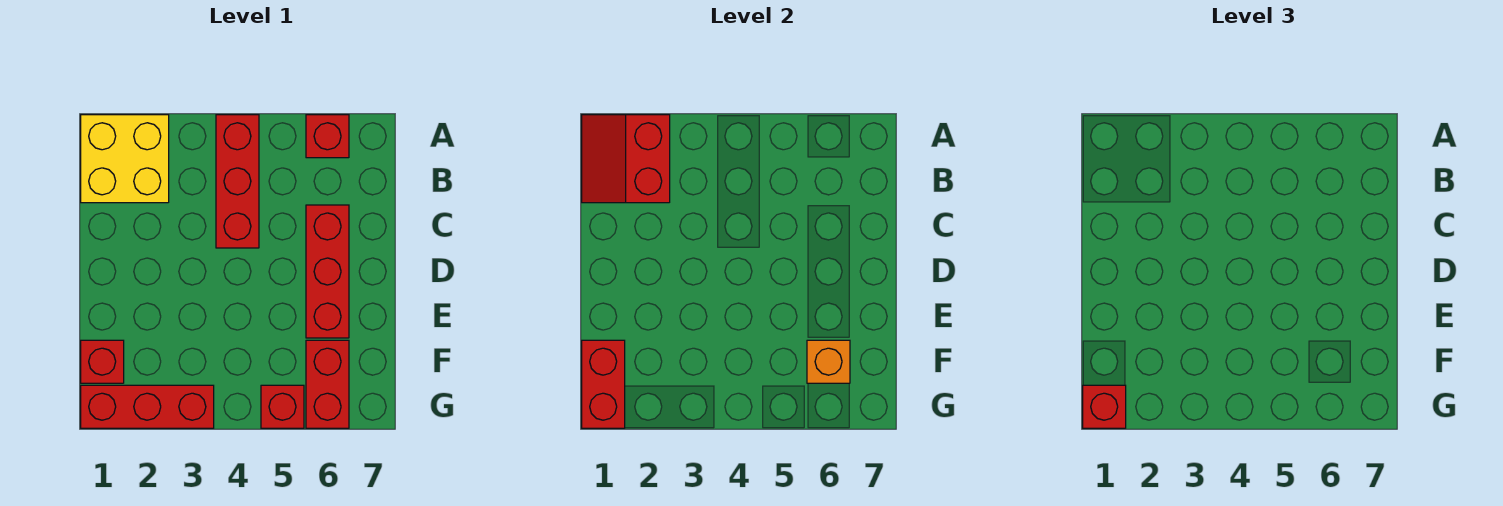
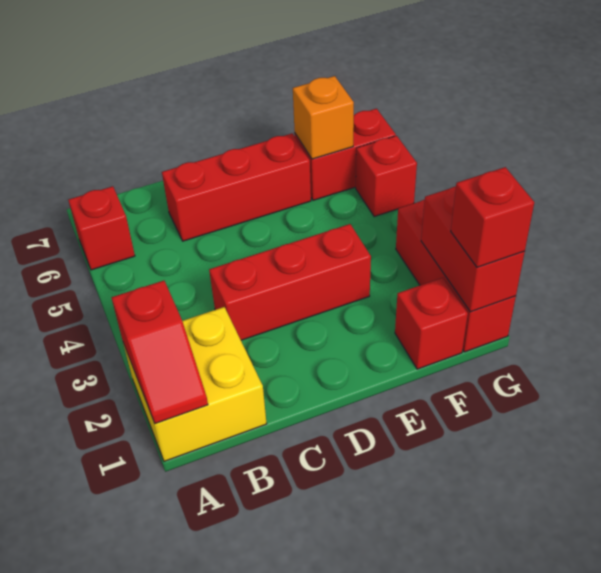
red slope A1:B2 level 2 top 2 -> red slope A1:A2 level 2 top 2
red brick A4:C4 level 1 -> red brick C3:E3 level 1
red brick F1:G1 level 2 -> red brick G1:G2 level 2

